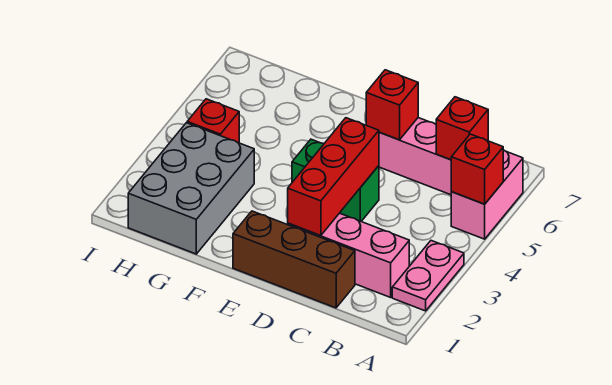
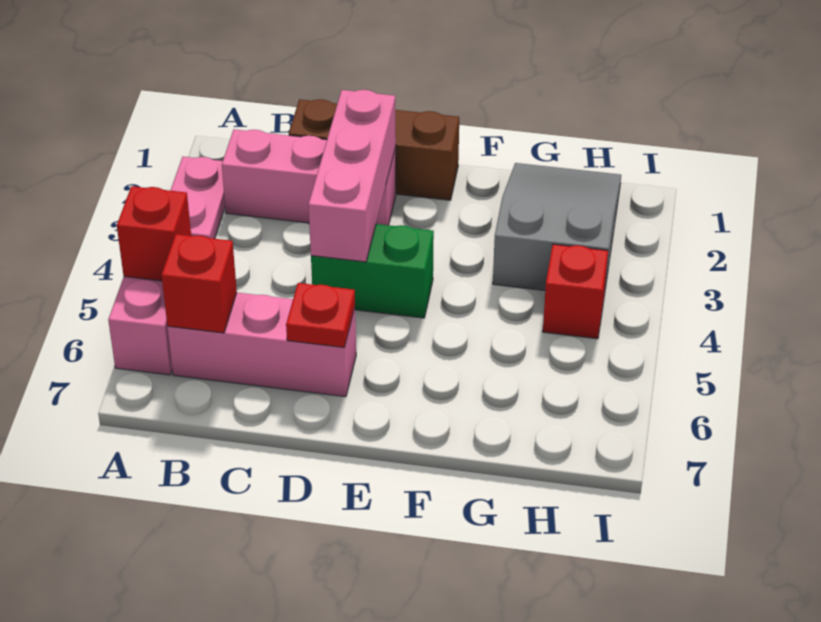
red brick D2:D4 level 2 -> pink brick D2:D4 level 2
red brick D6 level 2 -> red plate D6 level 2
grey brick G1:H3 level 1 -> grey slope G1:H3 level 1 top 3

